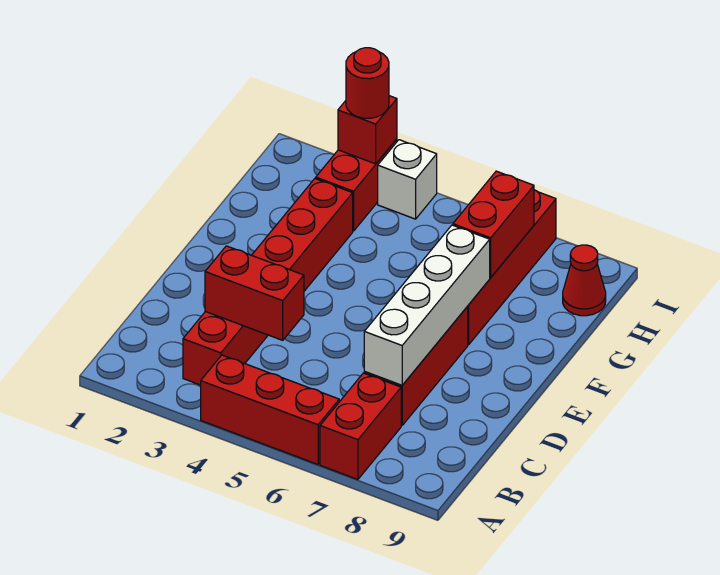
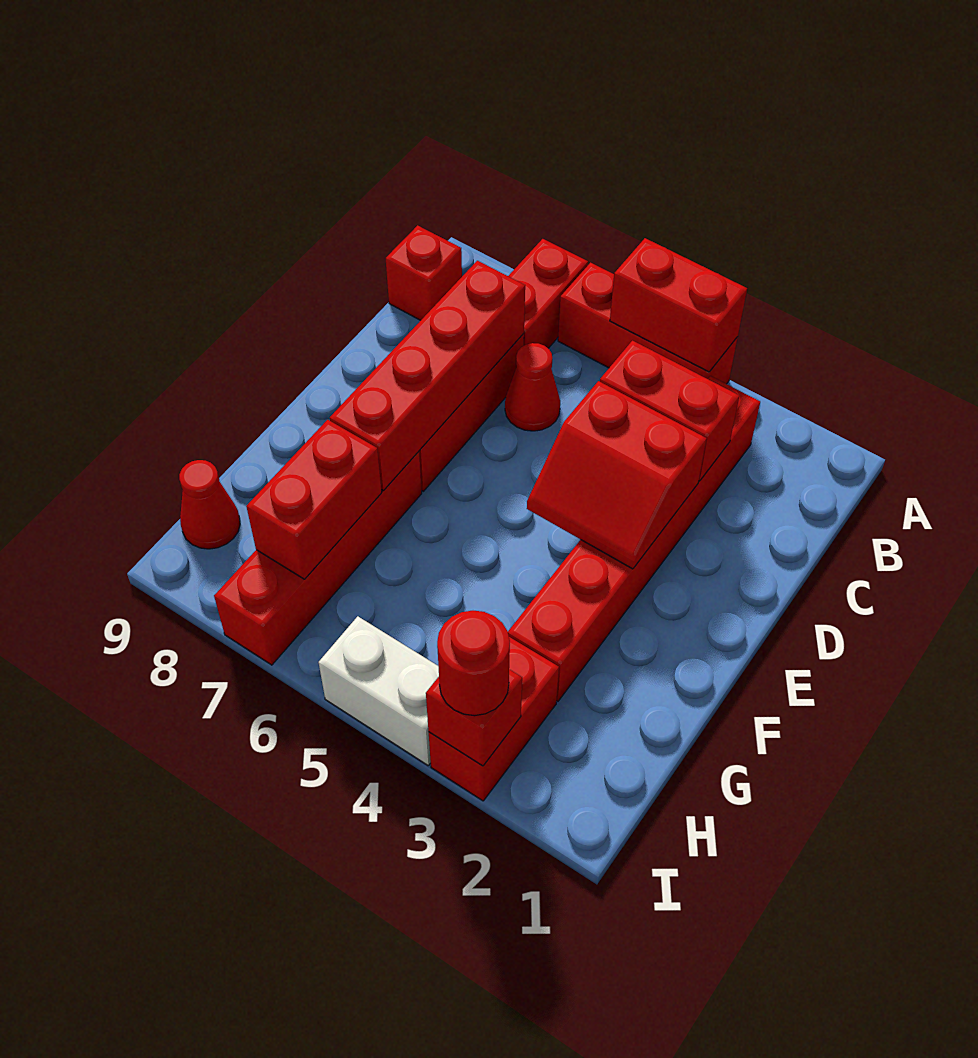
none -> red brick A4:A5 level 2
none -> red brick B9 level 1
none -> red cone C6 level 1
white brick C7:F7 level 2 -> red brick C7:F7 level 2
none -> red slope D3:E4 level 2 top D
white brick I4 level 1 -> white brick I4:I5 level 1

